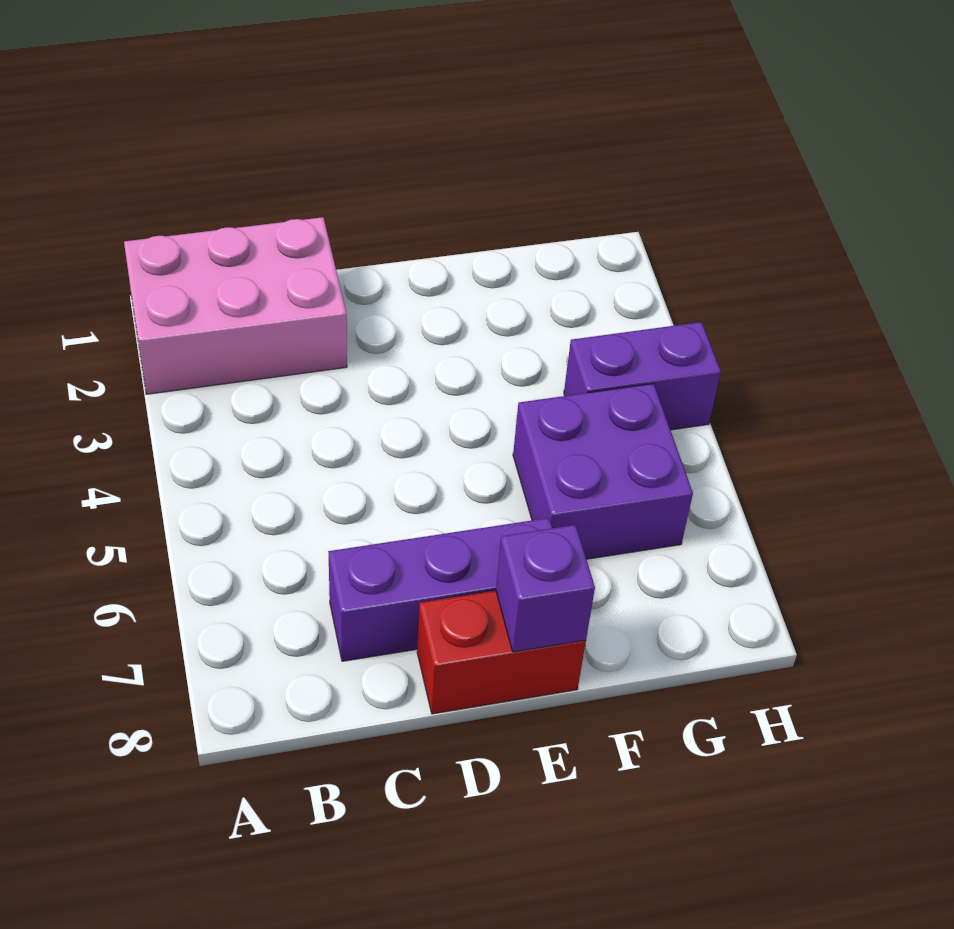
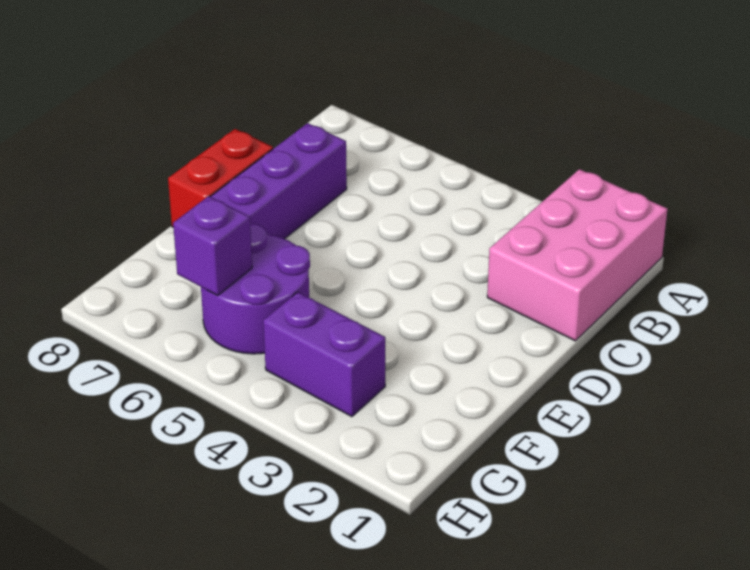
purple brick E8 level 2 -> purple brick G6 level 2
purple brick F5:G6 level 1 -> purple round brick F5:G6 level 1
purple brick G4:H4 level 1 -> purple brick G3:G4 level 1

